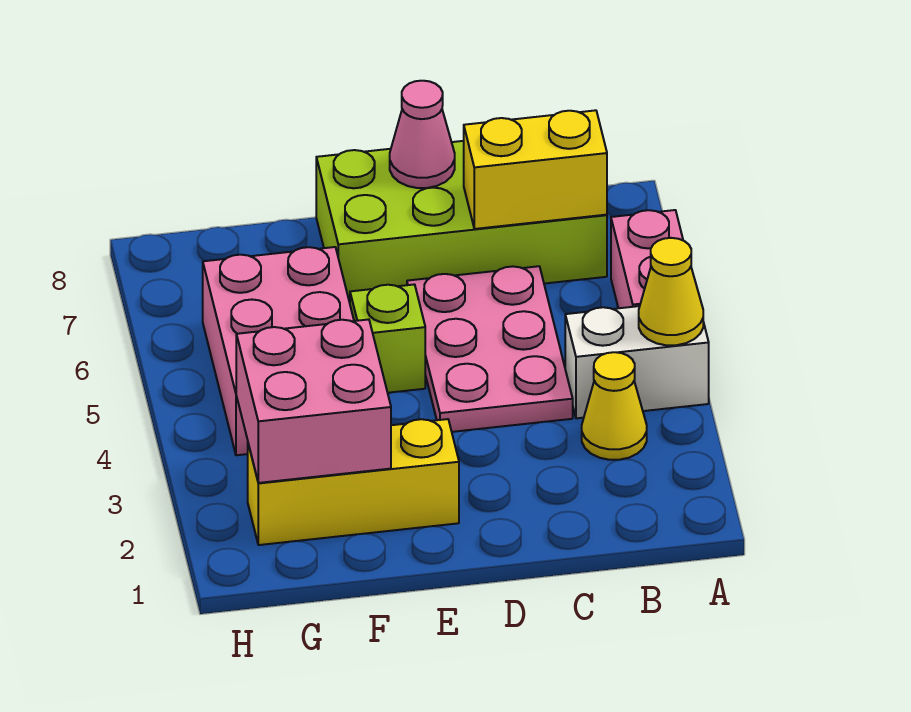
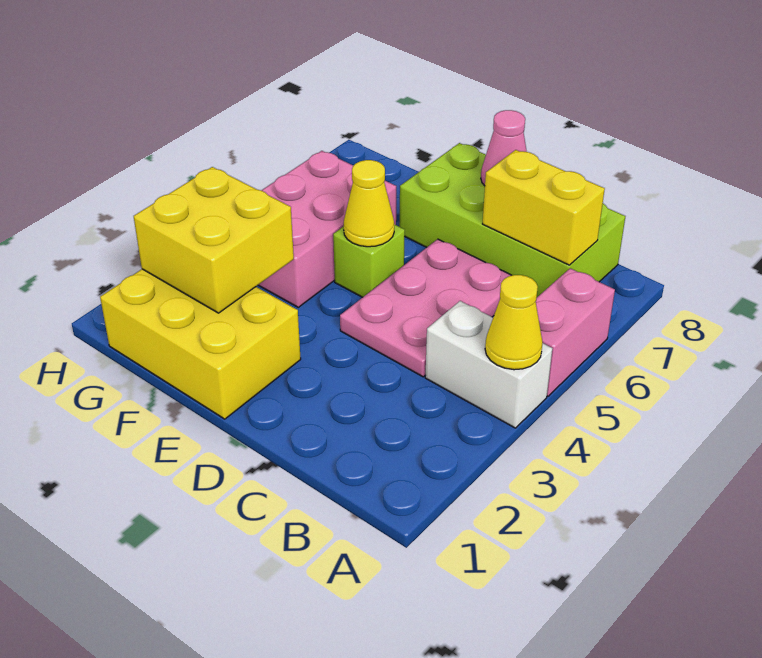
yellow cone B3 level 1 -> yellow cone E5 level 2
yellow brick E2:G2 level 1 -> yellow brick E1:G2 level 1
pink brick F2:G3 level 2 -> yellow brick F2:G3 level 2

